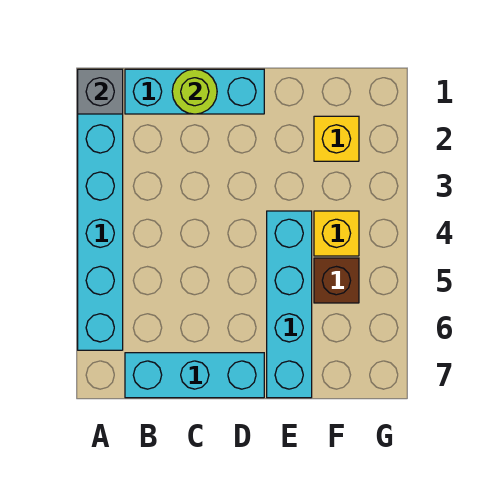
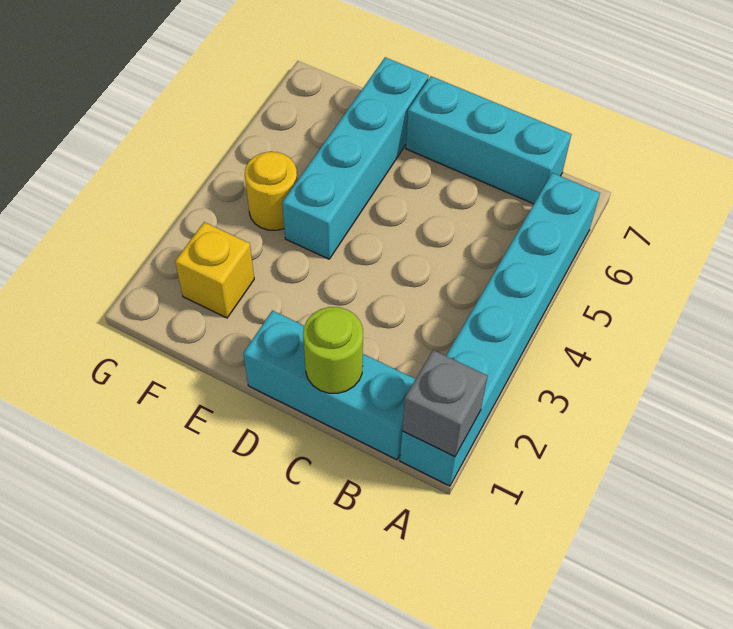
yellow brick F4 level 1 -> yellow round brick F4 level 1
brown brick F5 level 1 -> none

